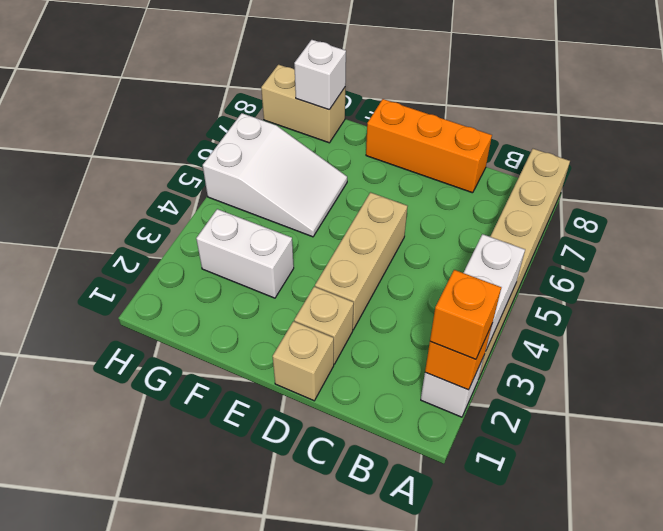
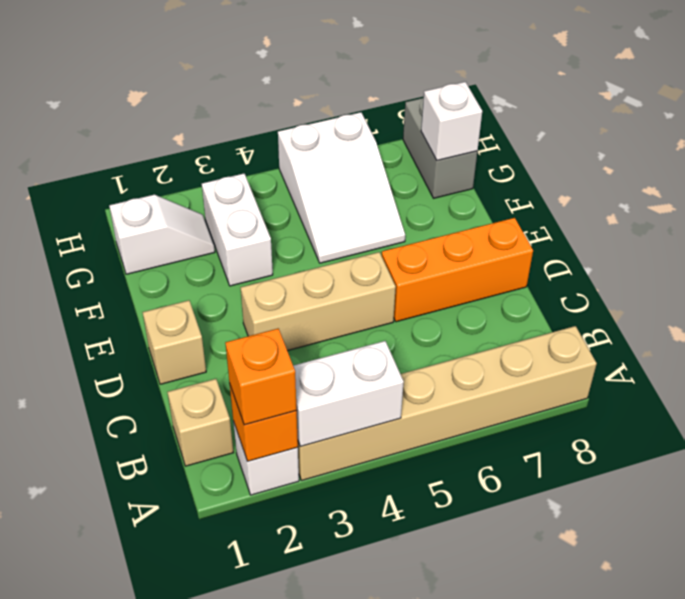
orange brick C8:E8 level 1 -> orange brick D6:D8 level 1
tan brick D2 level 1 -> tan brick B1 level 1
none -> white slope G1:G2 level 1 top 1
tan brick G8:H8 level 1 -> grey brick G8:H8 level 1

